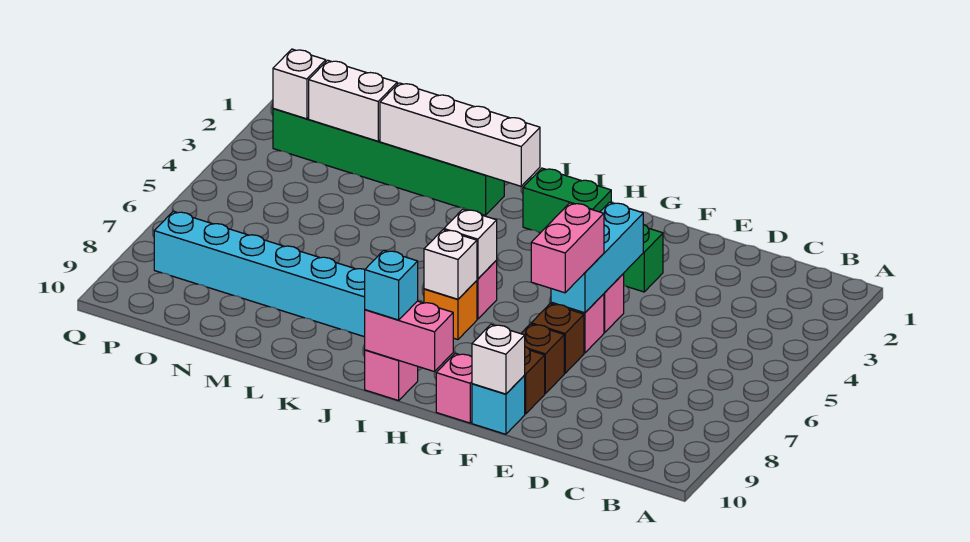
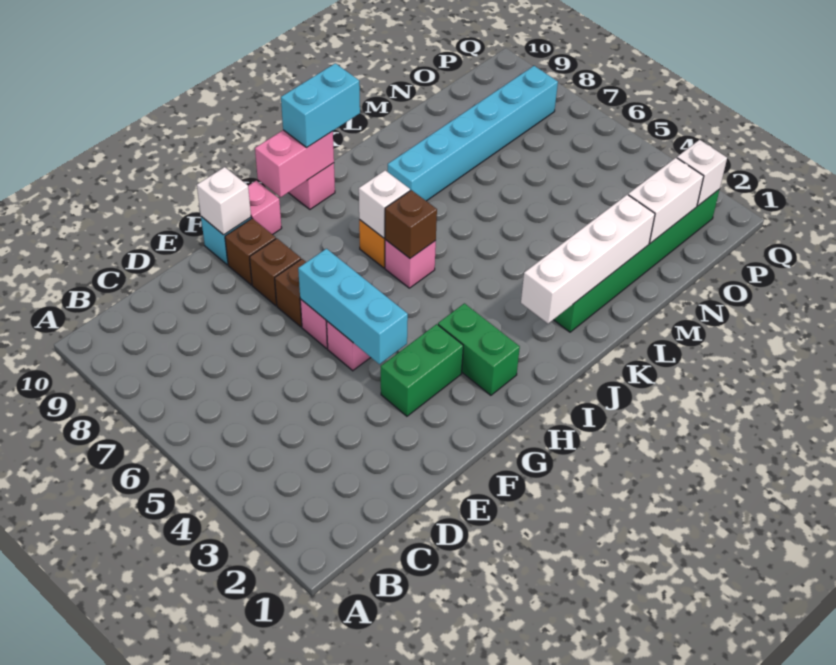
pink brick F6:F7 level 3 -> none
green brick H2:I2 level 1 -> green brick H2:H3 level 1
white brick I6 level 2 -> brown brick I6 level 2
cyan brick I10 level 3 -> cyan brick I10:J10 level 3

